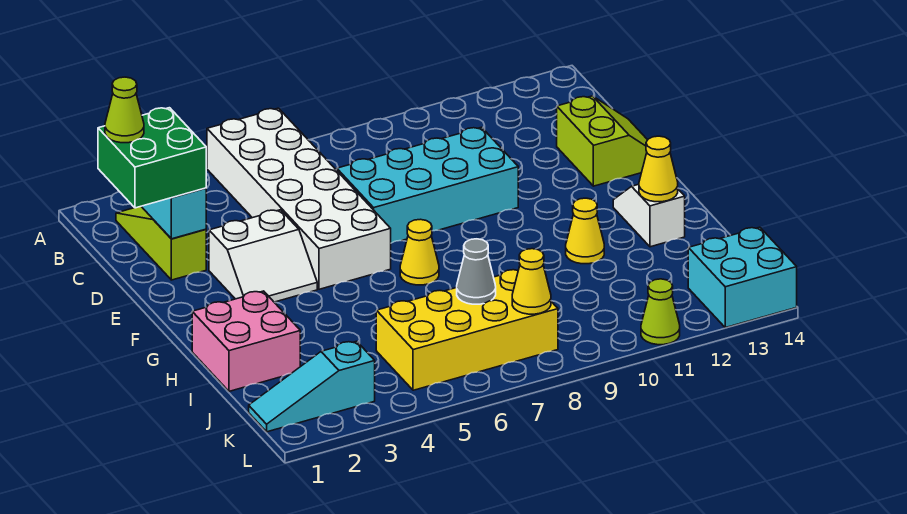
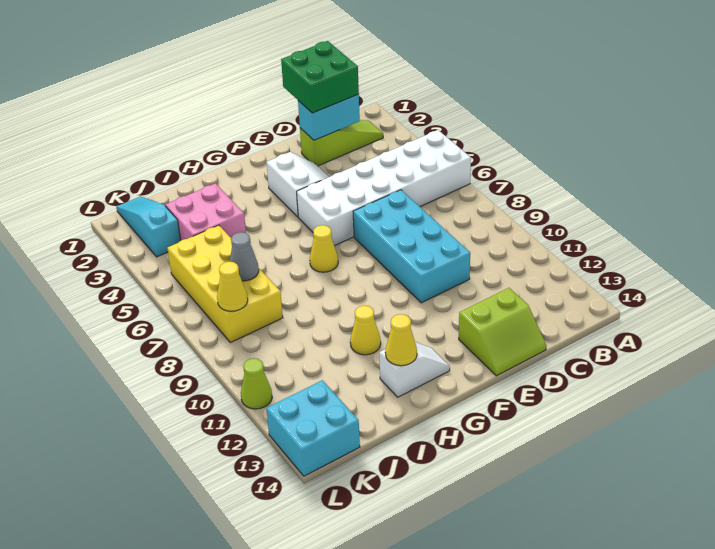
lime cone C1 level 4 -> none
white slope E3:F4 level 1 top E -> white slope E3:F4 level 1 top F
pink brick H1:I2 level 1 -> pink brick I3:J4 level 1

